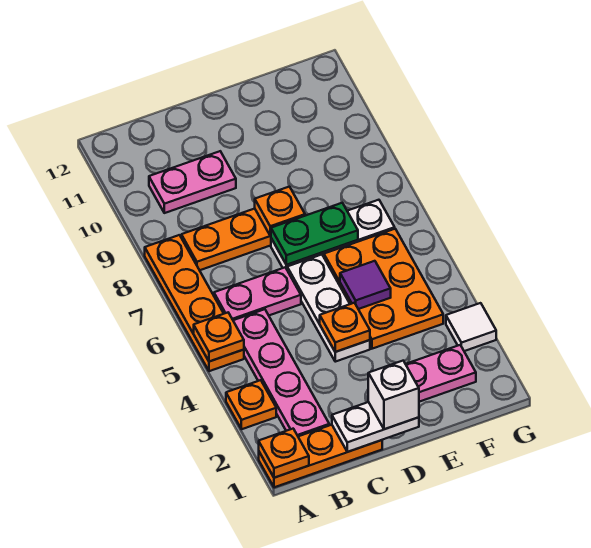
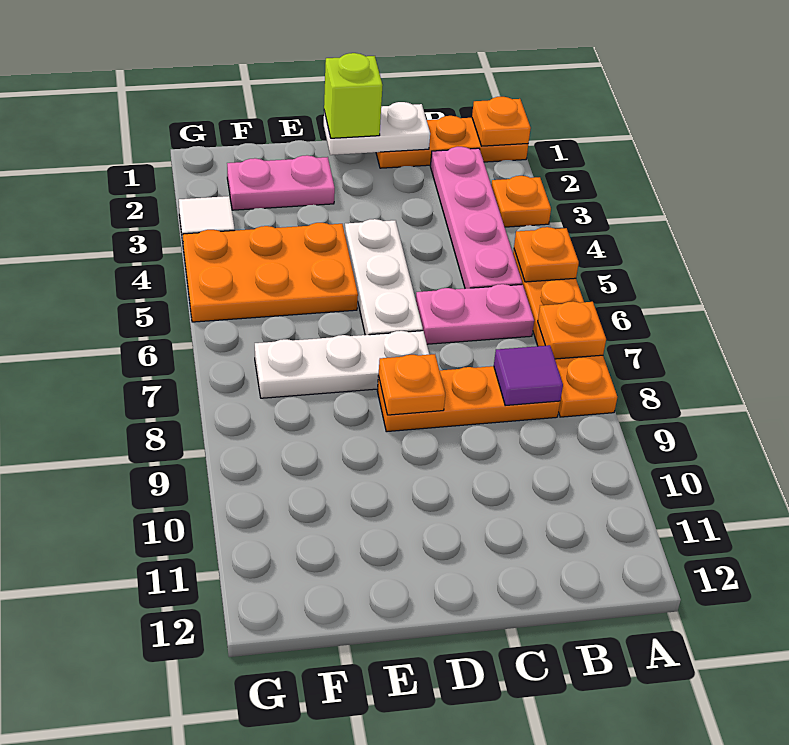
pink plate B10:C10 level 1 -> none
white brick D1 level 3 -> lime brick D1 level 3
orange plate D4 level 2 -> orange plate A7 level 2
green plate D7:E7 level 2 -> none
orange plate E4:F6 level 1 -> orange plate E4:G5 level 1
purple tile E5 level 2 -> purple tile B8 level 2

